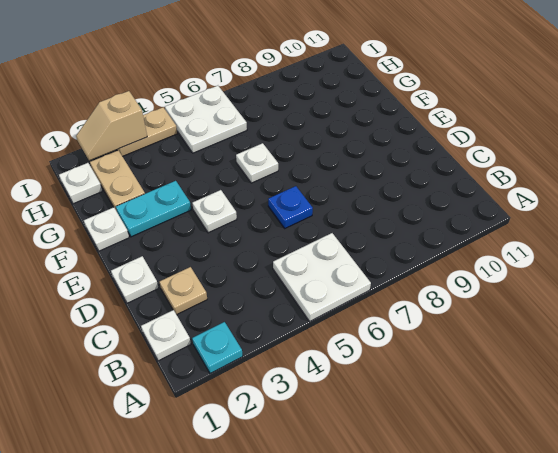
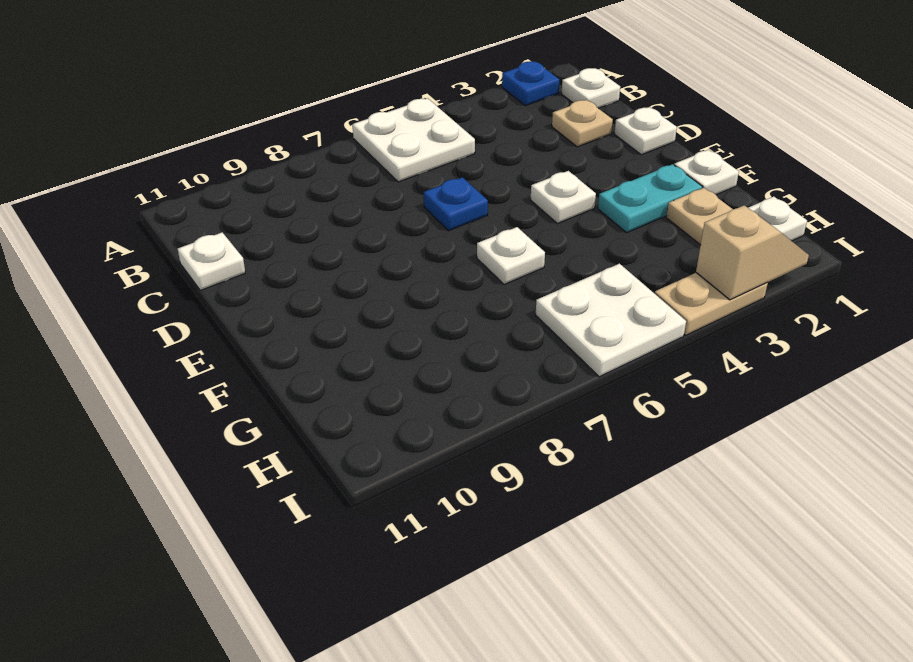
cyan plate A2 level 1 -> blue plate A2 level 1
none -> white plate C11 level 1

